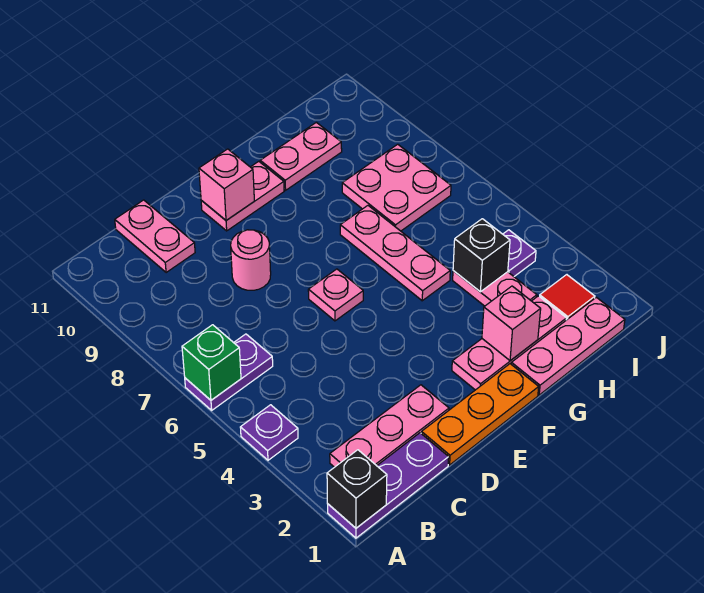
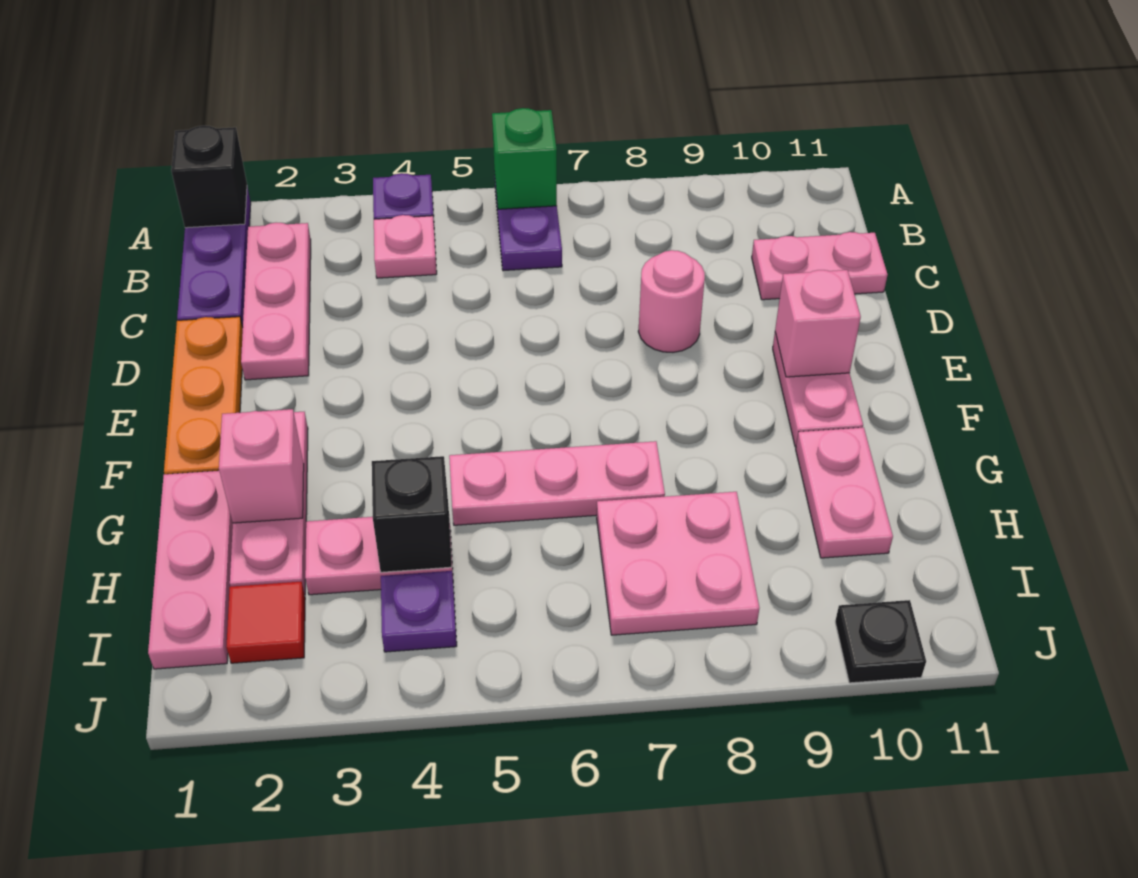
pink plate E6 level 1 -> pink plate B4 level 1
none -> black plate J10 level 1

